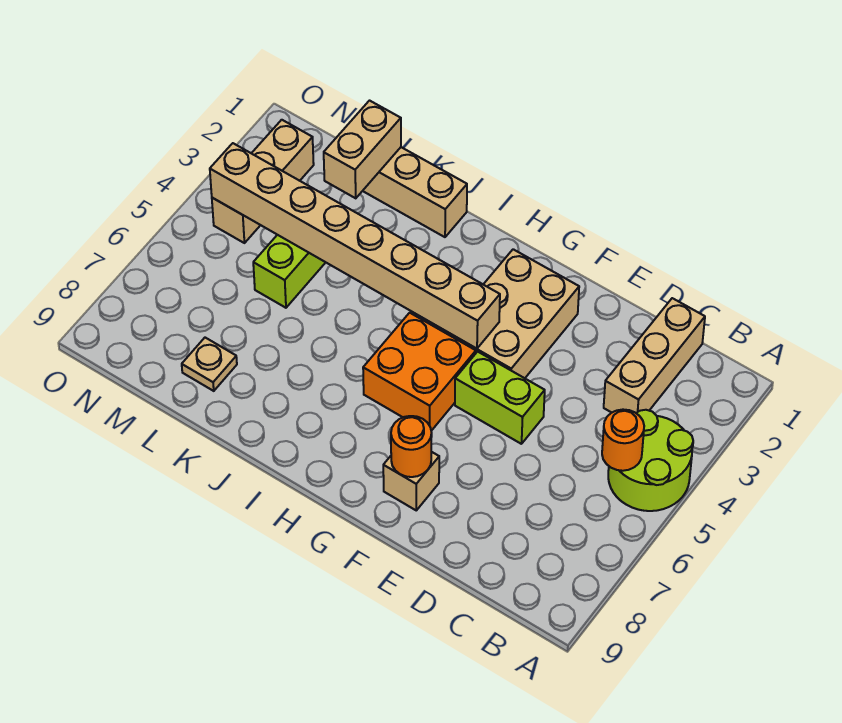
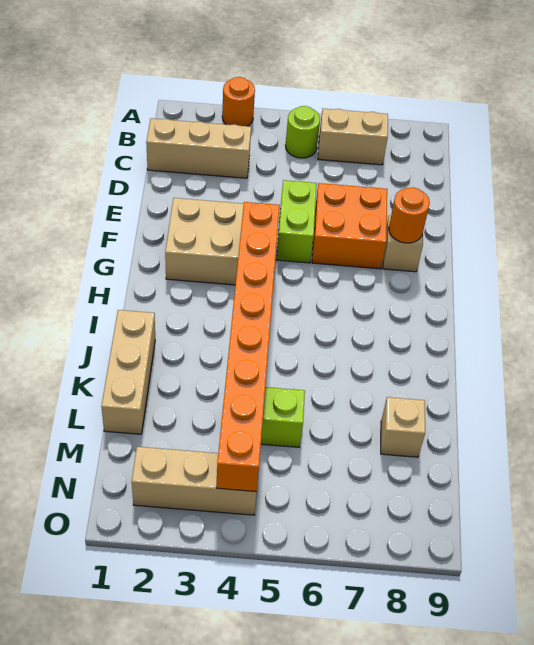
lime round brick A4:B5 level 1 -> lime round brick B5 level 1
orange round brick B5 level 2 -> orange round brick A3 level 1
tan brick G4:N4 level 2 -> orange brick G4:N4 level 2
orange brick G5:H6 level 1 -> orange brick E6:F7 level 1
tan brick L1:L2 level 2 -> tan brick B6:B7 level 1
tan plate L8 level 1 -> tan brick L8 level 1

